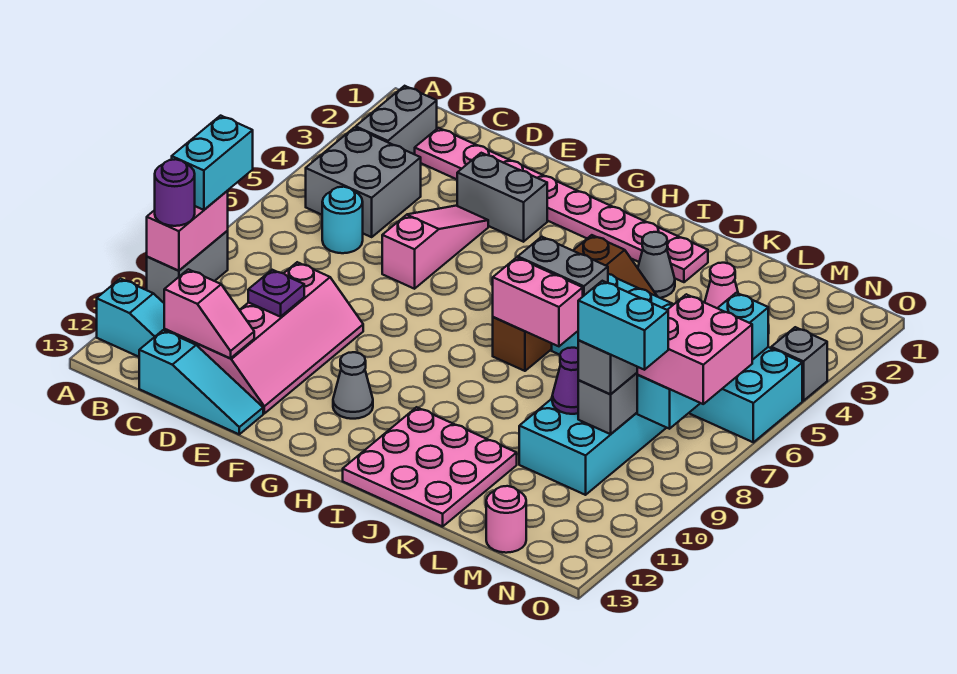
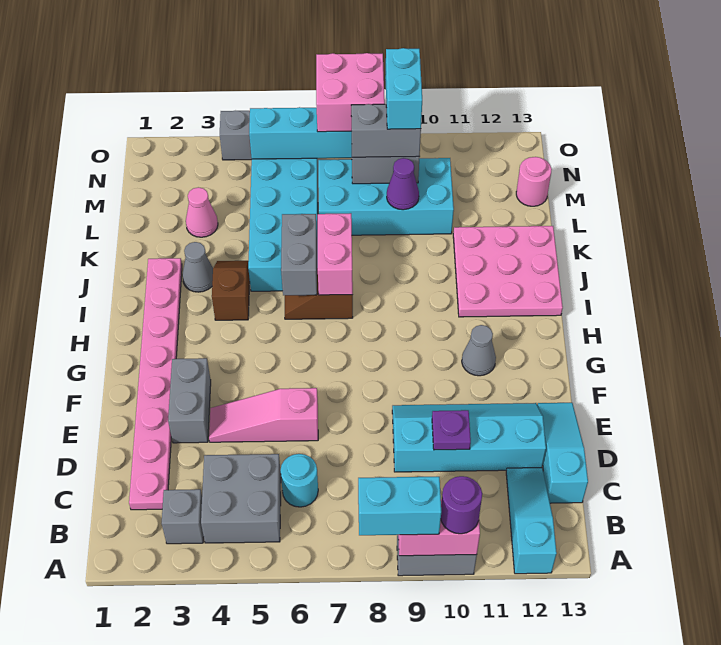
grey brick B2:B3 level 1 -> grey brick B3 level 1
pink slope C12:D12 level 2 top C -> none
pink slope D9:E12 level 1 top D -> cyan slope D9:E12 level 1 top D

